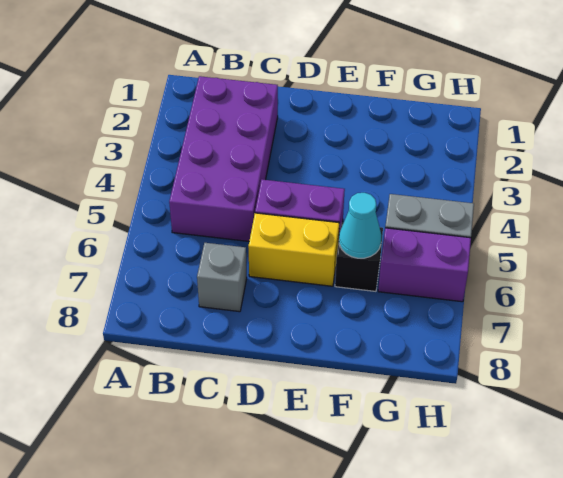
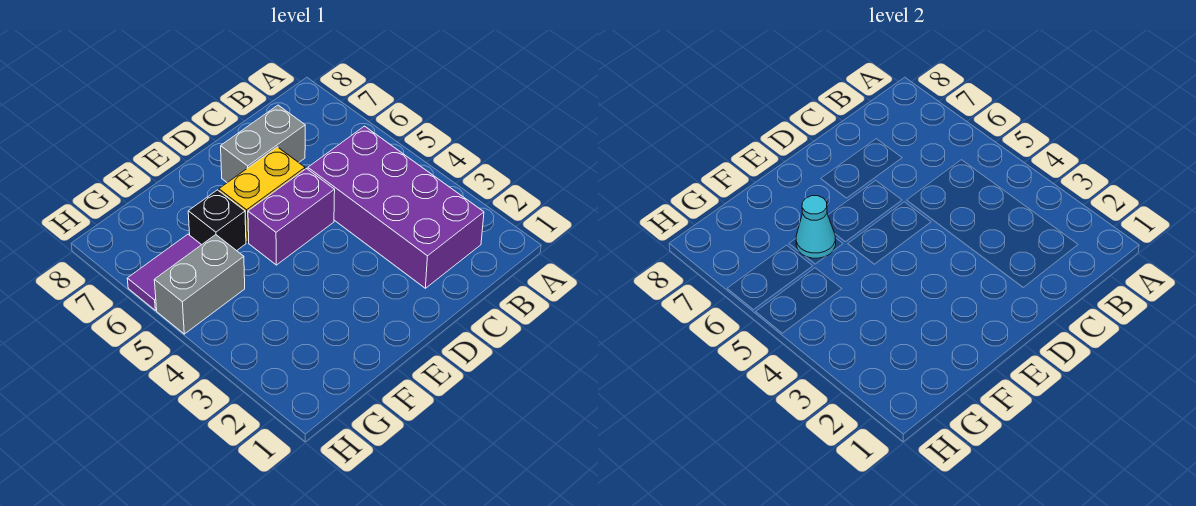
grey brick C7 level 1 -> grey brick C7:D7 level 1
purple brick G6:H6 level 1 -> purple tile G6:H6 level 1

